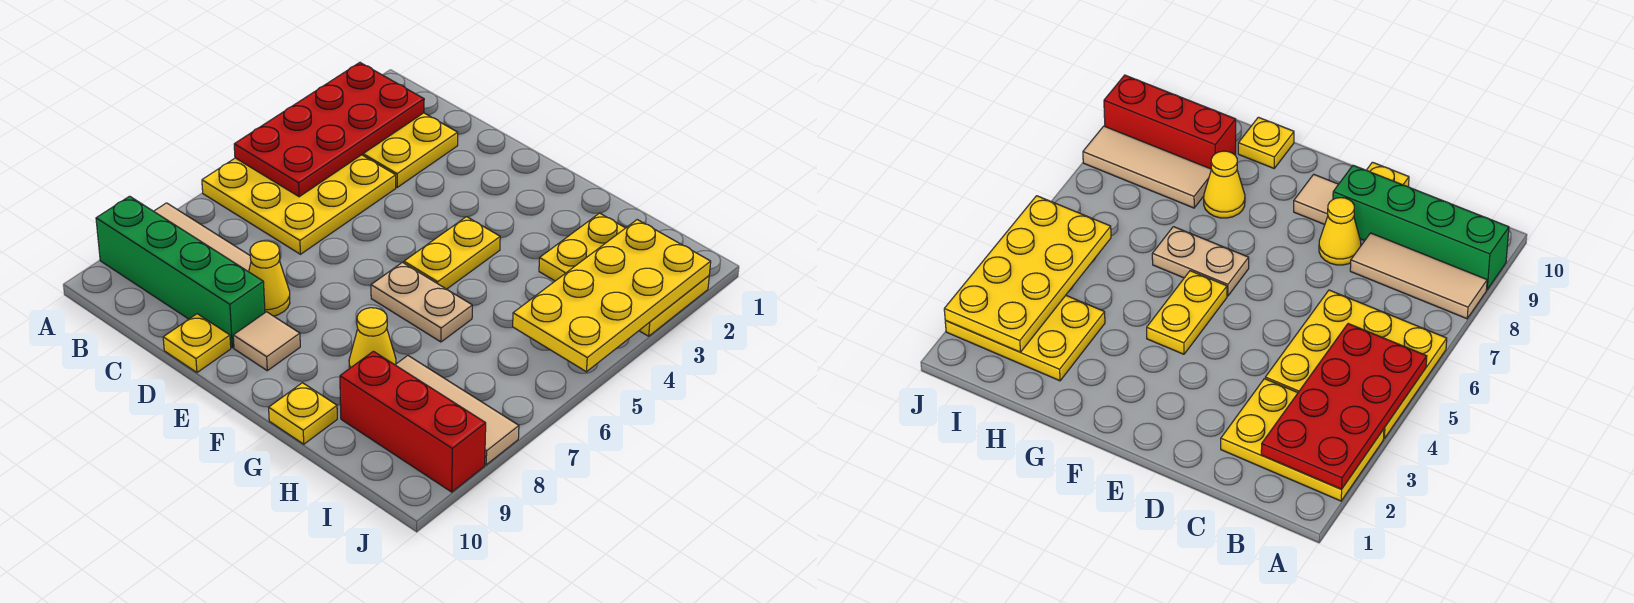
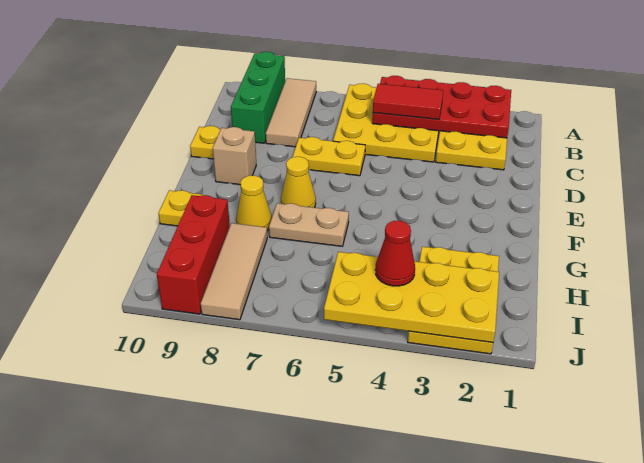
green brick A9:D9 level 1 -> green brick A9:C9 level 1
none -> red tile B4:B5 level 3
yellow cone D8 level 1 -> yellow cone F7 level 1
tan tile E9 level 1 -> tan brick E9 level 1
yellow plate F4:F5 level 1 -> yellow plate D6:D7 level 1
tan plate F6:G6 level 1 -> tan plate G6:G7 level 1
none -> red cone I4 level 3

